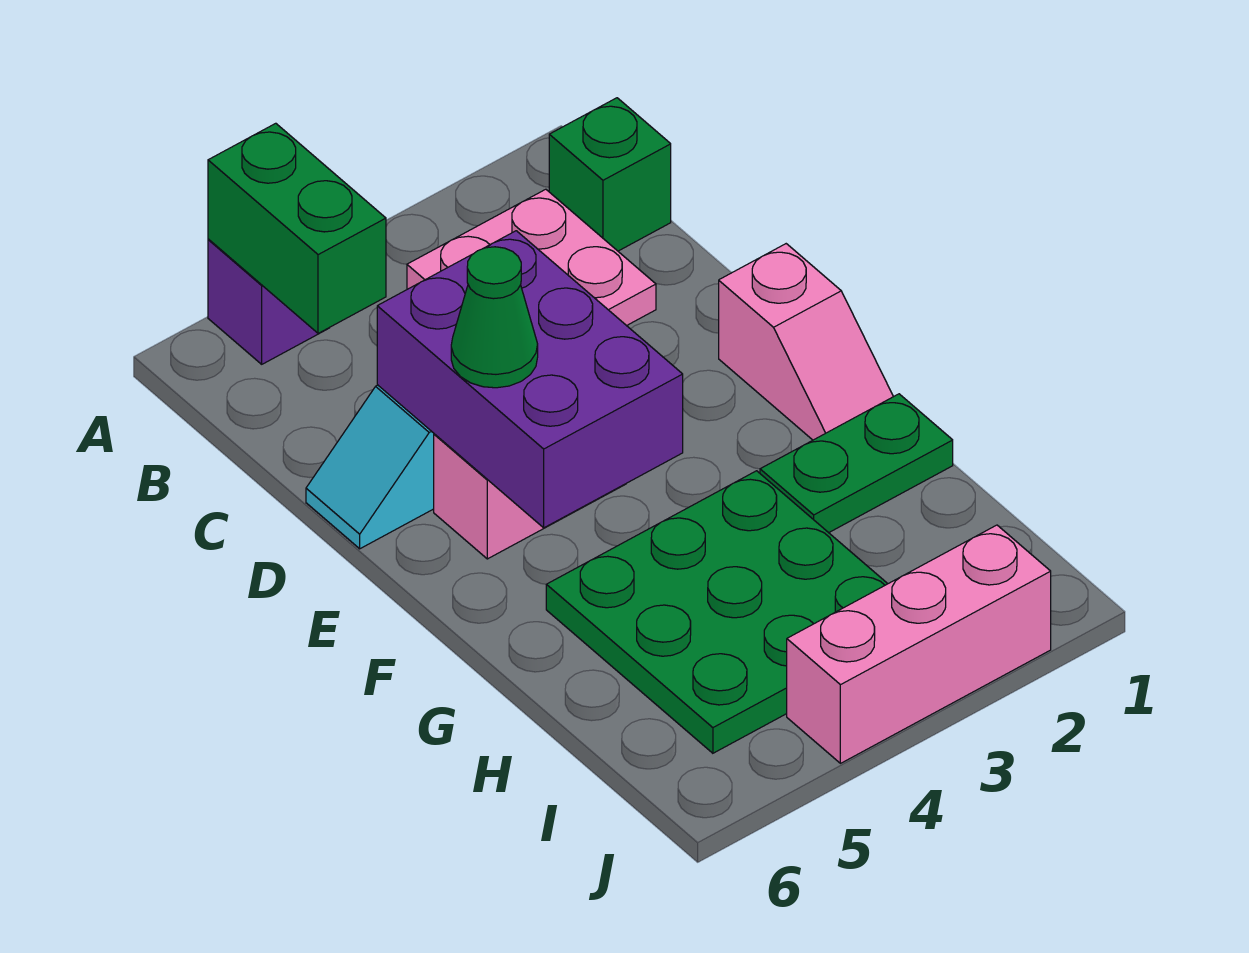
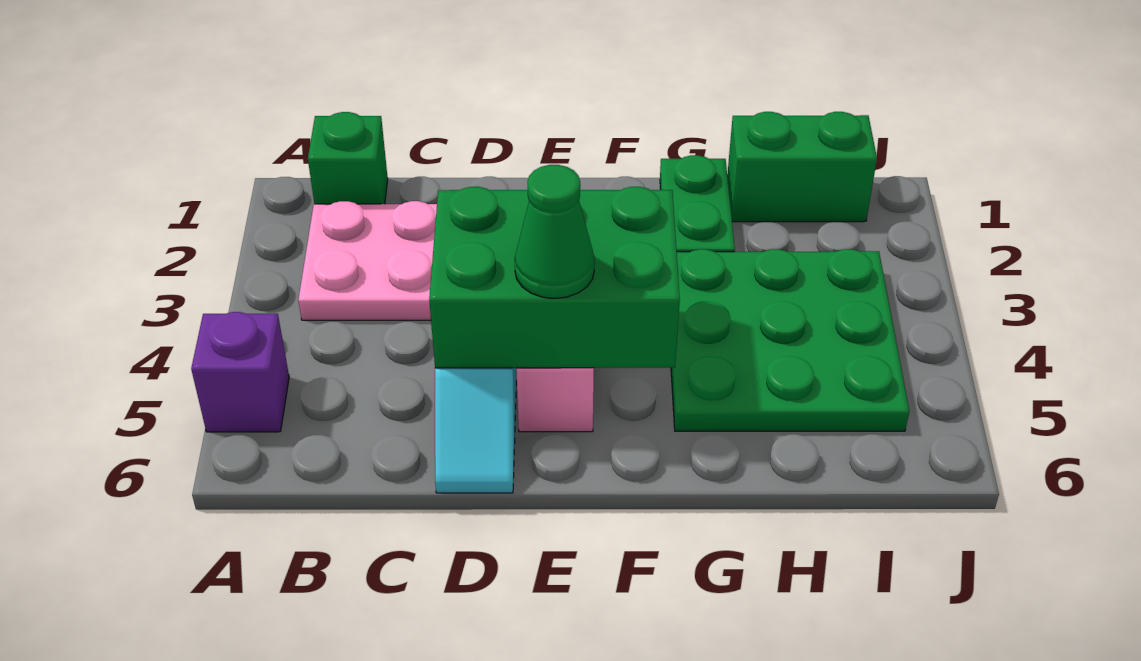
green brick A5:B5 level 2 -> green brick H1:I1 level 1
purple brick D4:F5 level 2 -> green brick D4:F5 level 2
pink slope E1:F1 level 1 top E -> none
pink brick J2:J4 level 1 -> none

